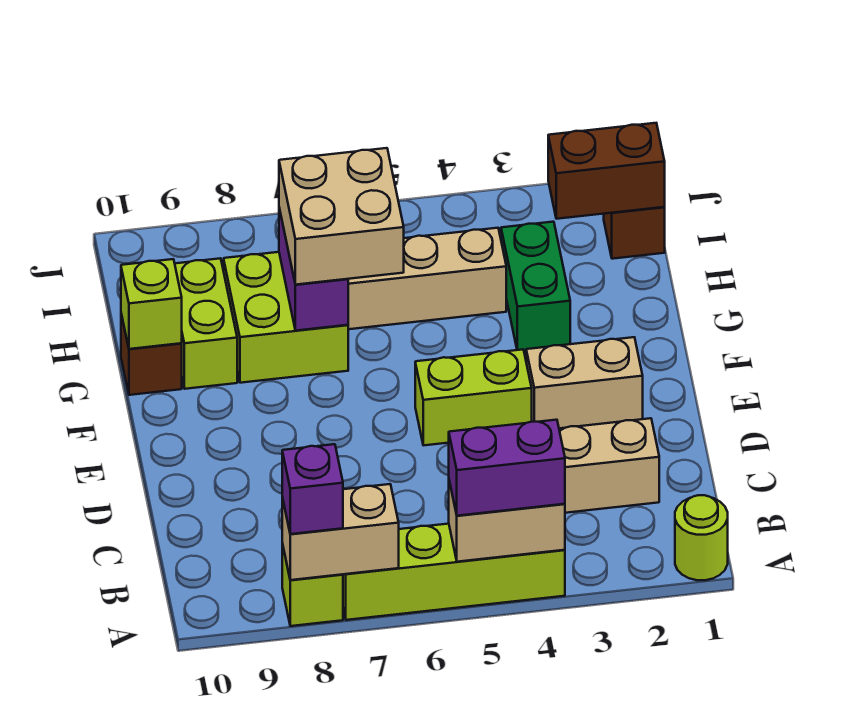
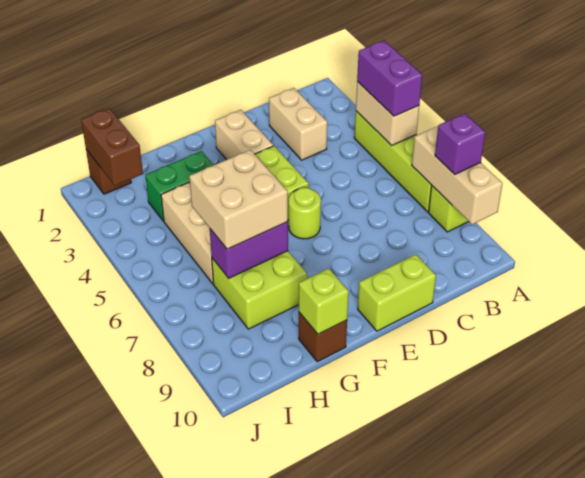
lime round brick A1 level 1 -> lime round brick E6 level 1
tan brick A7:A8 level 2 -> tan brick A7:A9 level 2
lime brick G9:H9 level 1 -> lime brick D10:E10 level 1

